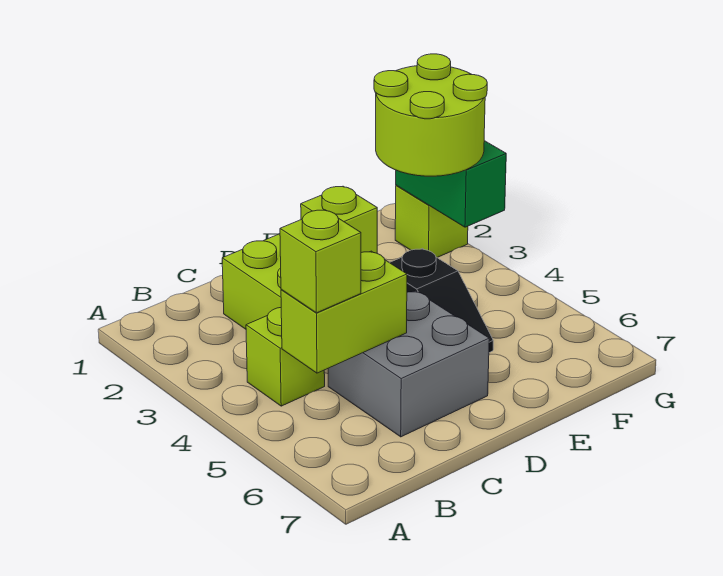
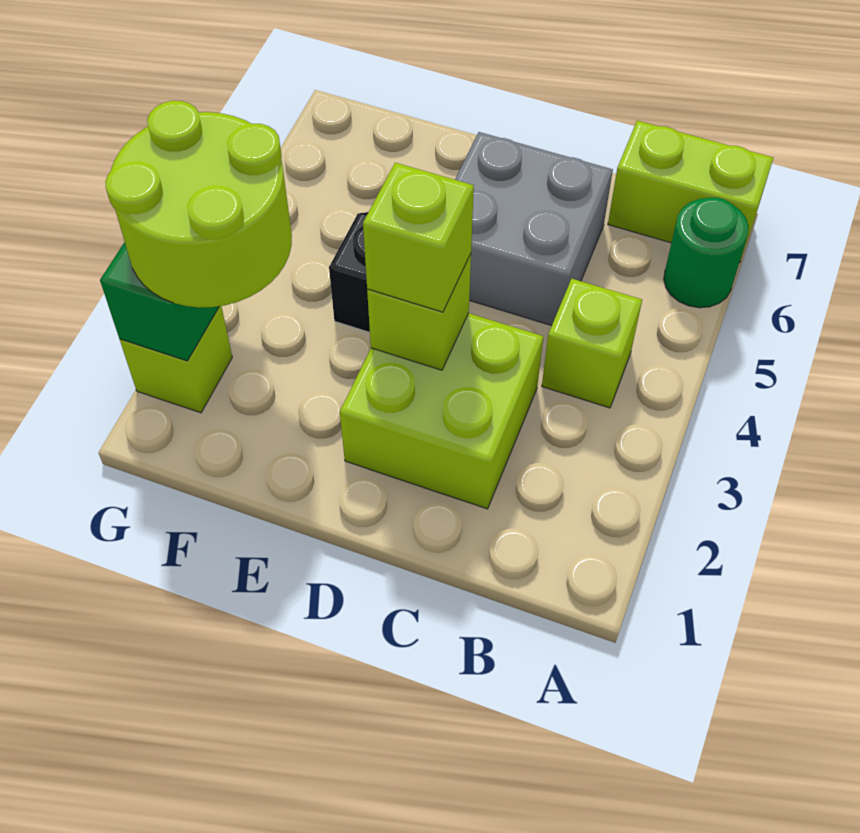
none -> green round brick A6 level 1
lime brick B5:C5 level 2 -> lime brick A7:B7 level 1
lime brick B5 level 3 -> lime brick D3 level 3

